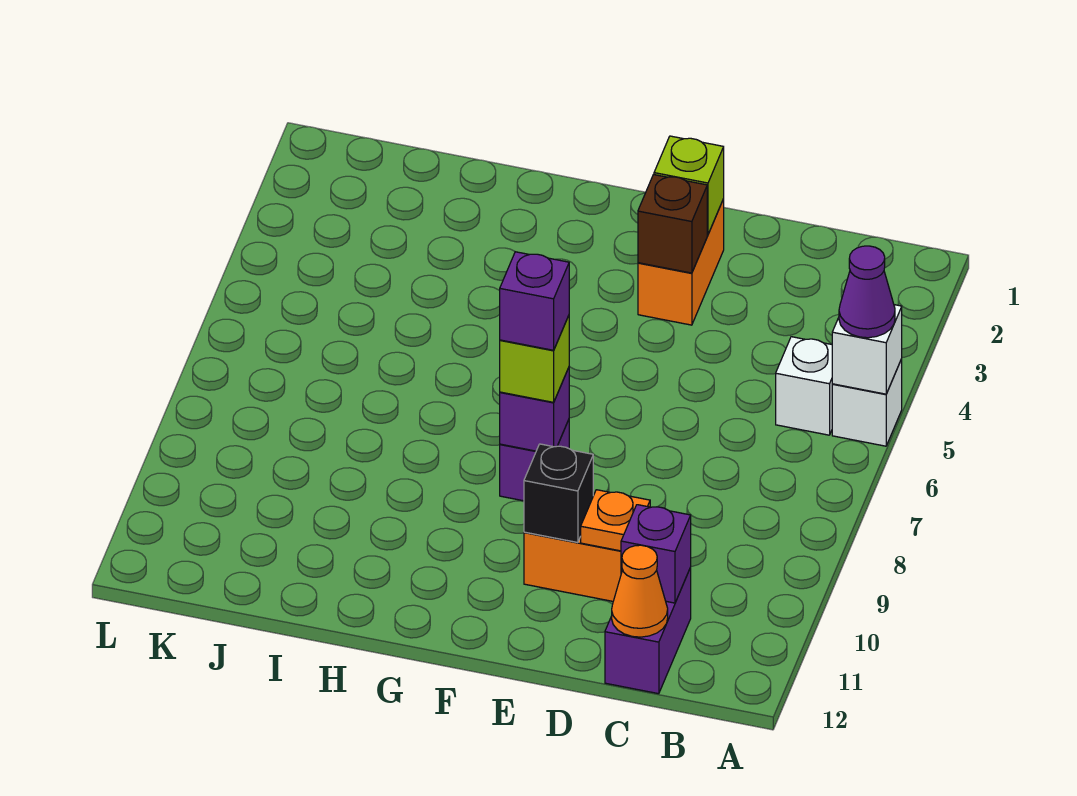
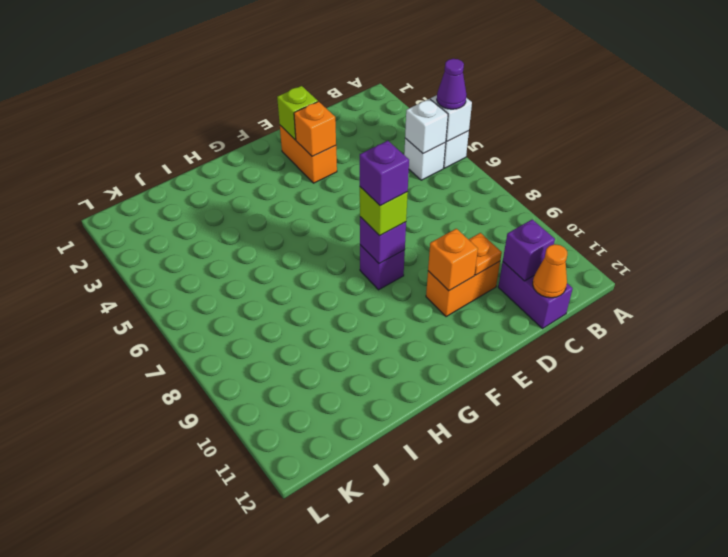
none -> white brick B5 level 2
brown brick E3 level 2 -> orange brick E3 level 2
black brick E10 level 2 -> orange brick E10 level 2

